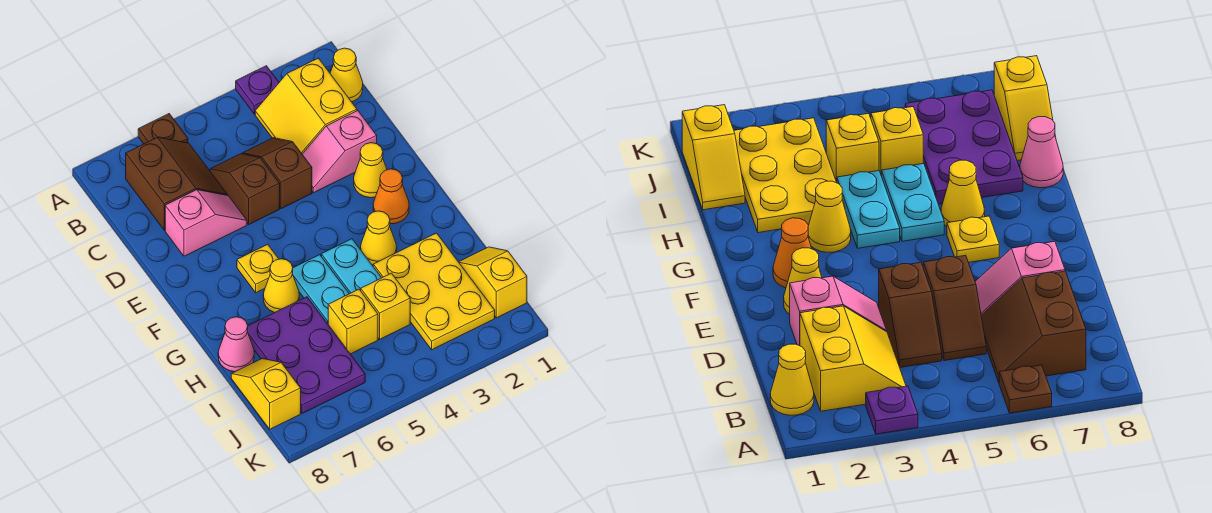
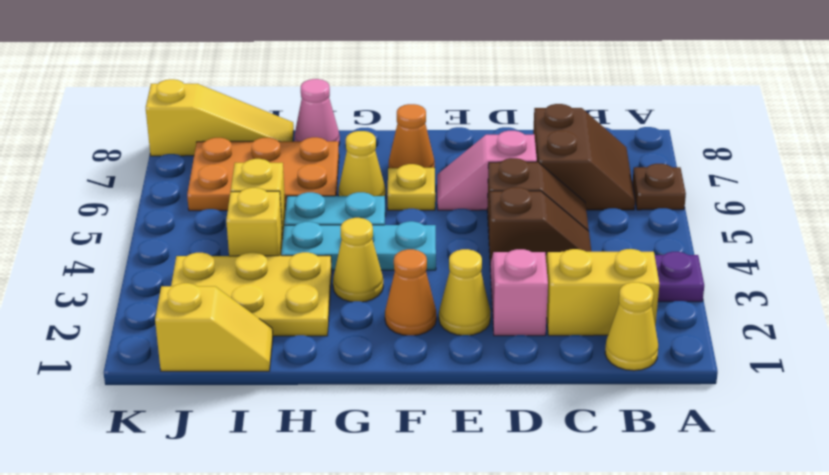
brown slope B6:C7 level 1 top 7 -> brown slope B6:C7 level 1 top C
pink slope D6:D7 level 1 top 7 -> pink slope D6:E6 level 1 top D
none -> orange cone F7 level 1
cyan plate G4:H4 level 1 -> cyan plate F4:H4 level 1
purple plate H6:J7 level 1 -> orange plate H6:J7 level 1
yellow slope I8:J8 level 1 top J -> yellow slope I8:K8 level 1 top K

